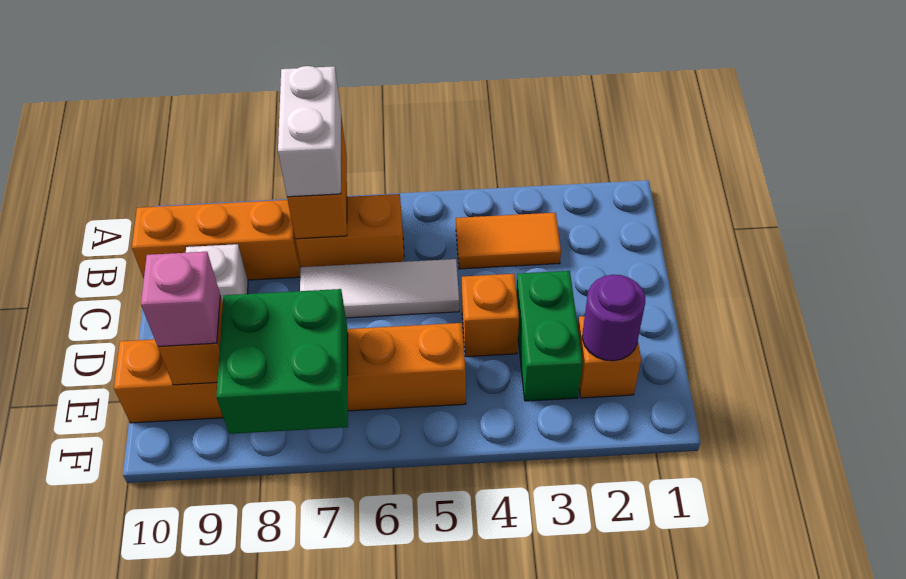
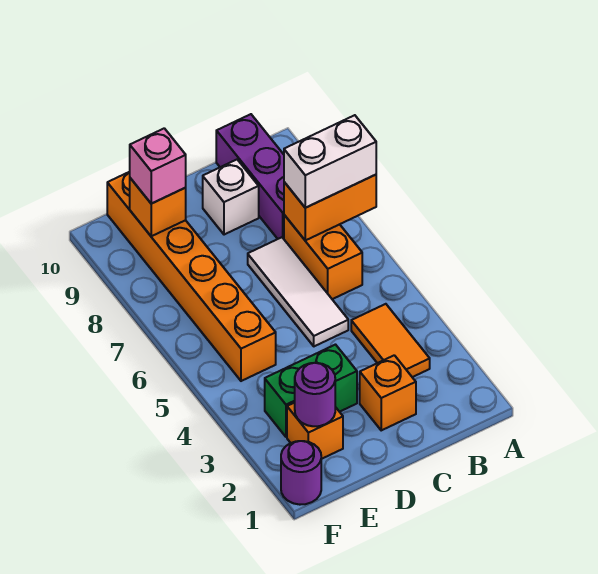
orange brick B8:B10 level 1 -> purple brick B8:B10 level 1
orange brick D4 level 1 -> orange brick C2 level 1
green brick E7:F8 level 2 -> none
none -> purple round brick F1 level 1

